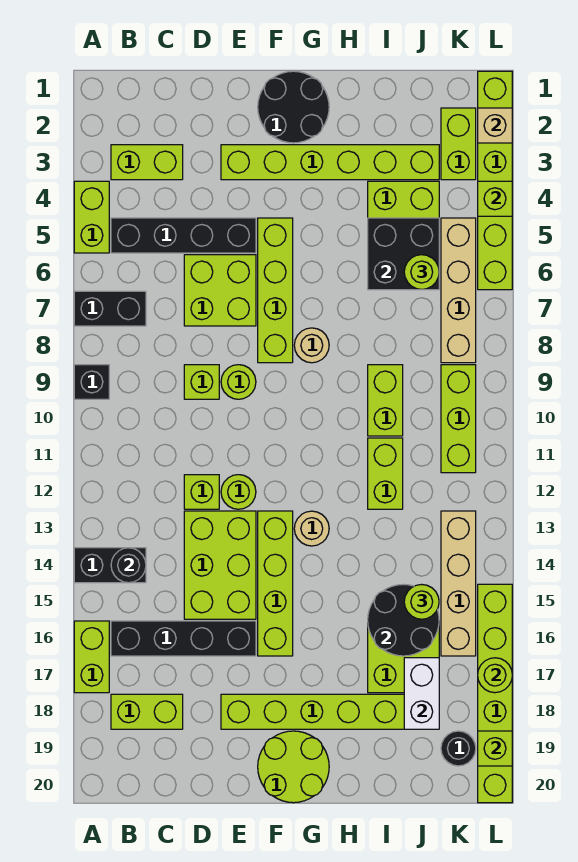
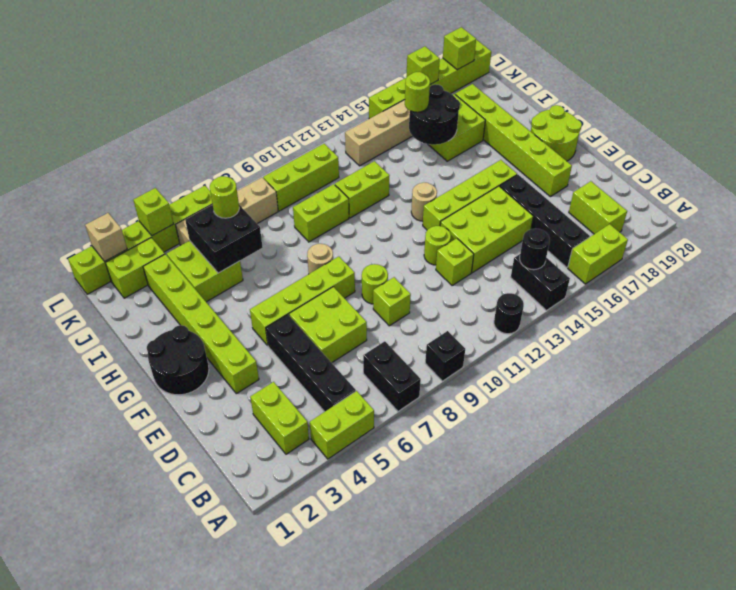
white brick J17:J18 level 2 -> none
black round brick K19 level 1 -> black round brick A12 level 1
lime round brick L17 level 2 -> lime brick L17 level 2

